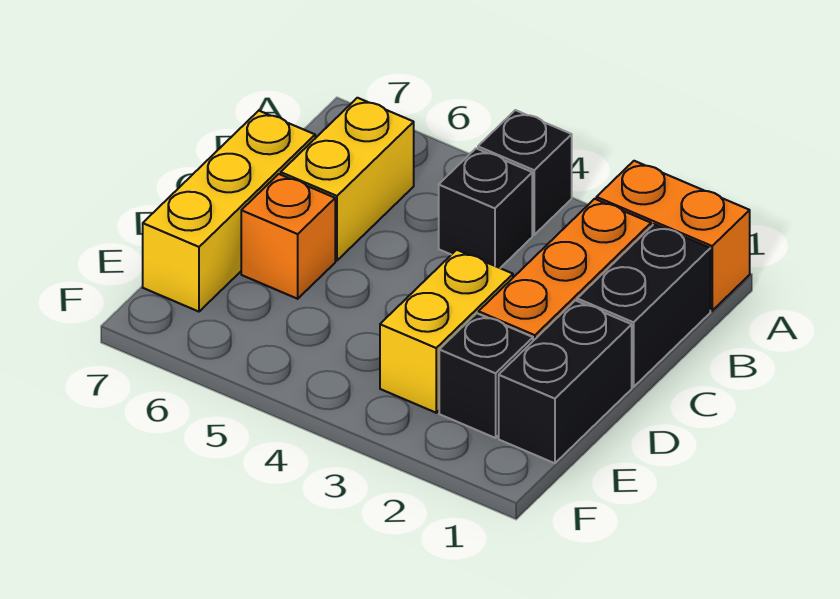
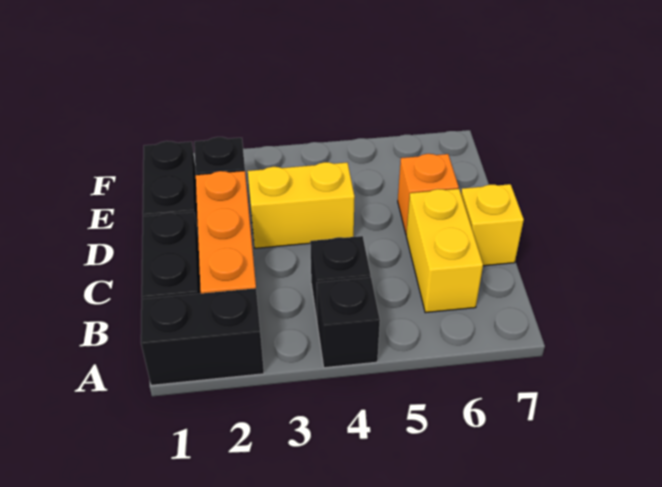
orange brick A1:A2 level 1 -> black brick A1:A2 level 1
yellow brick C7:E7 level 1 -> yellow brick C7 level 1
yellow brick D3:E3 level 1 -> yellow brick D3:D4 level 1

